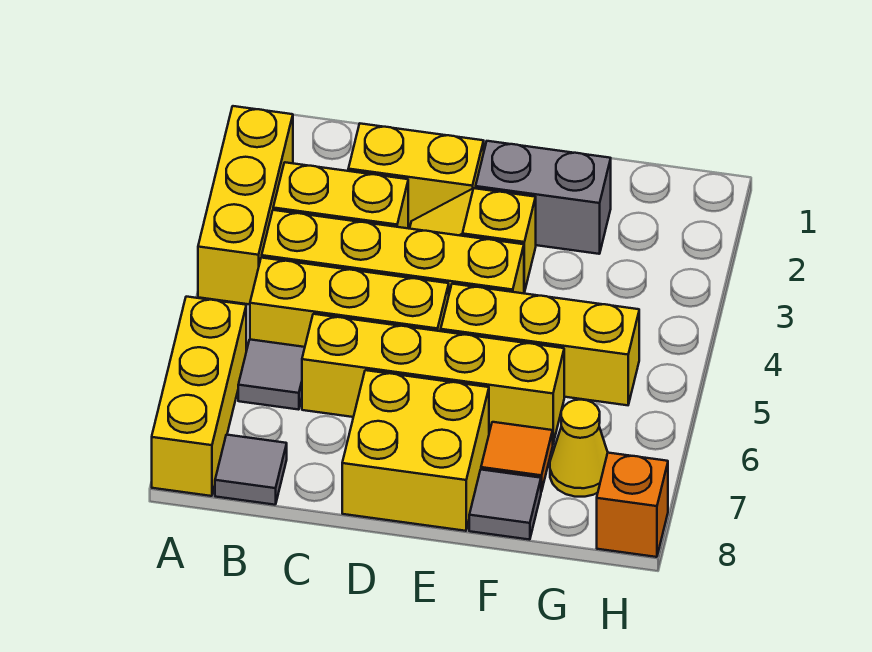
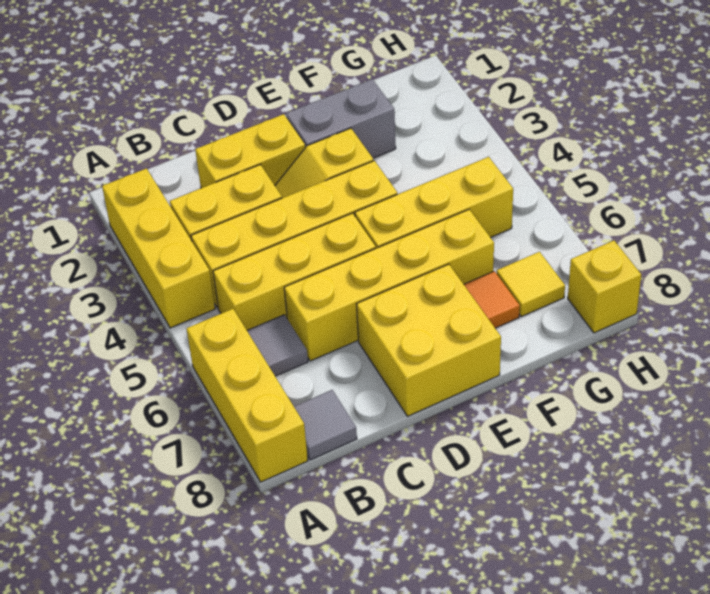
grey tile F8 level 1 -> none
yellow cone G7 level 1 -> yellow tile G7 level 1
orange brick H8 level 1 -> yellow brick H8 level 1

